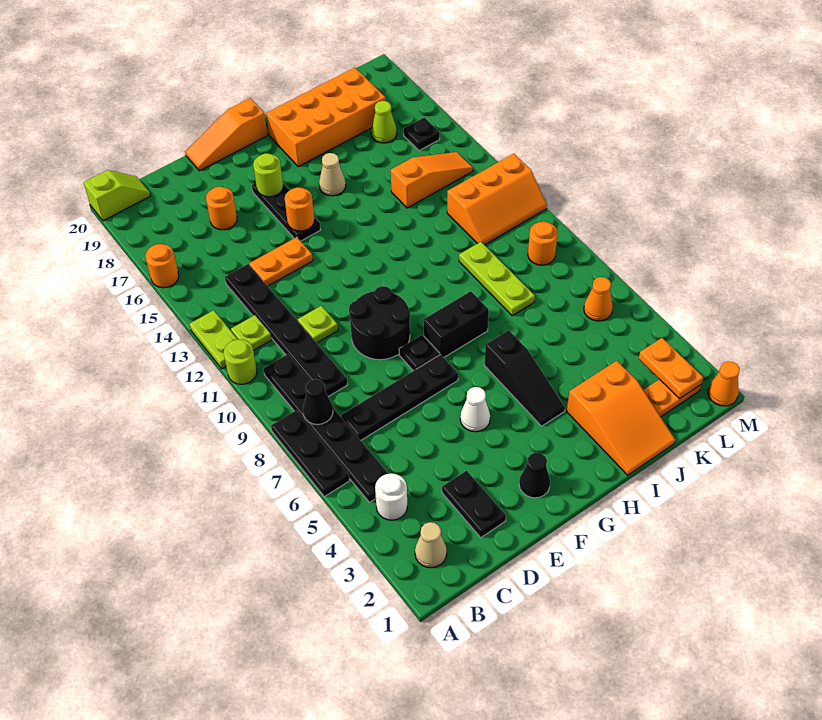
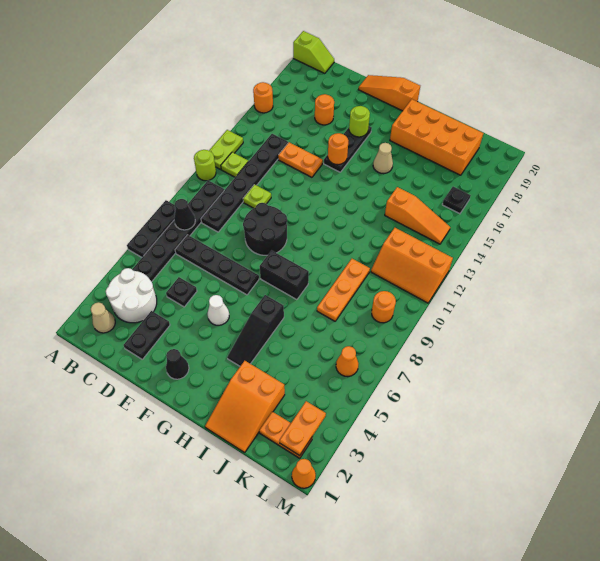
white round brick B4 level 1 -> white round brick B3:C4 level 1
black plate F8 level 1 -> black plate D5 level 1
lime plate J8:J10 level 1 -> orange plate J8:J10 level 1
lime cone K17 level 1 -> none

